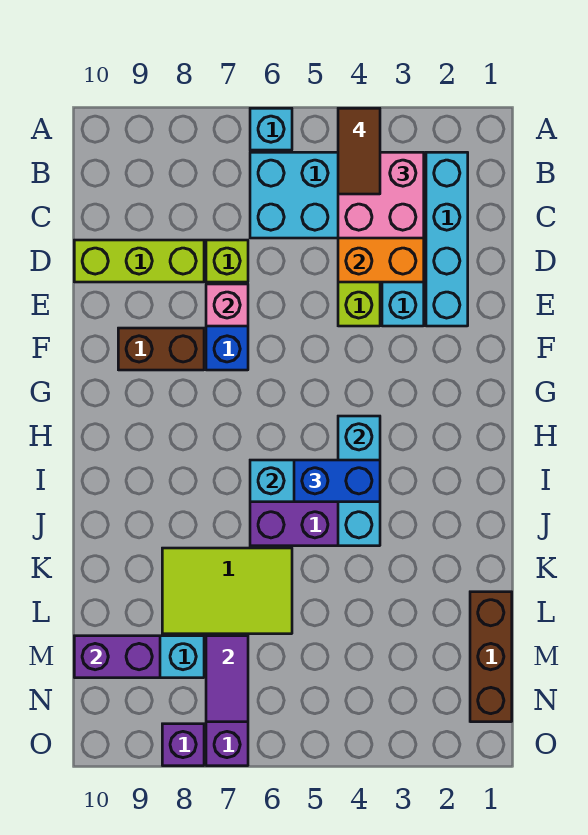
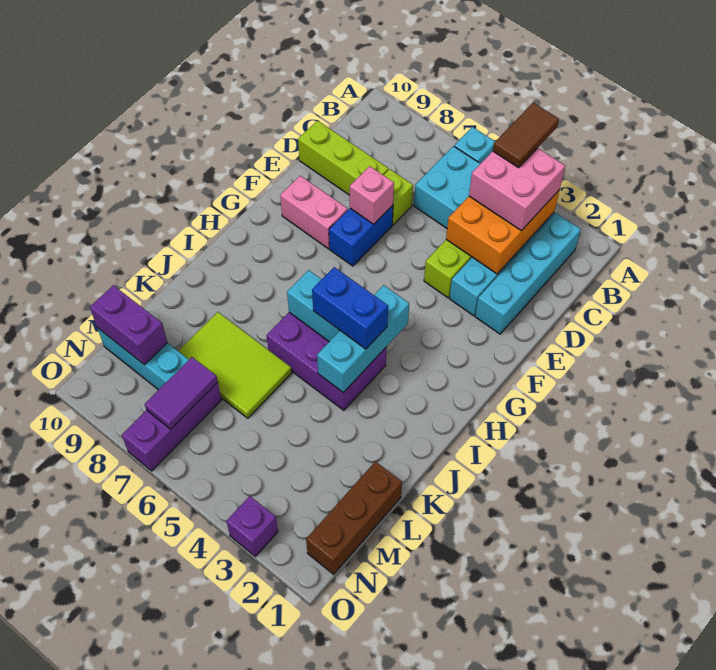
brown brick F8:F9 level 1 -> pink brick F8:F9 level 1
purple brick O8 level 1 -> purple brick O3 level 1

